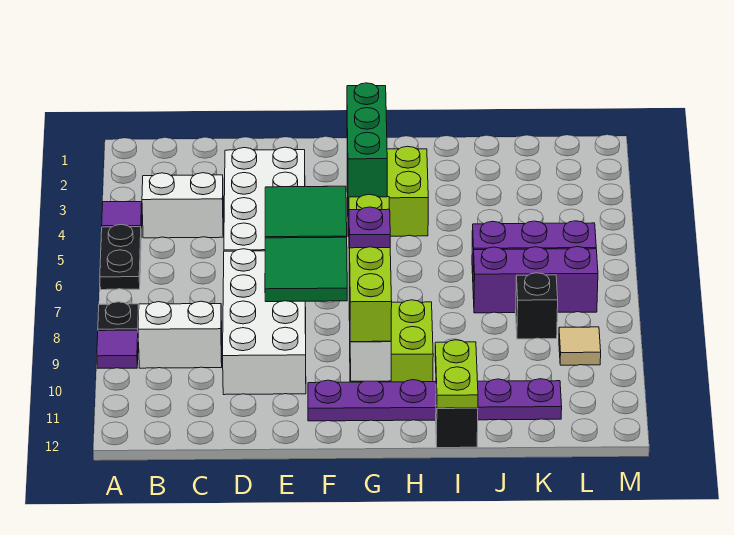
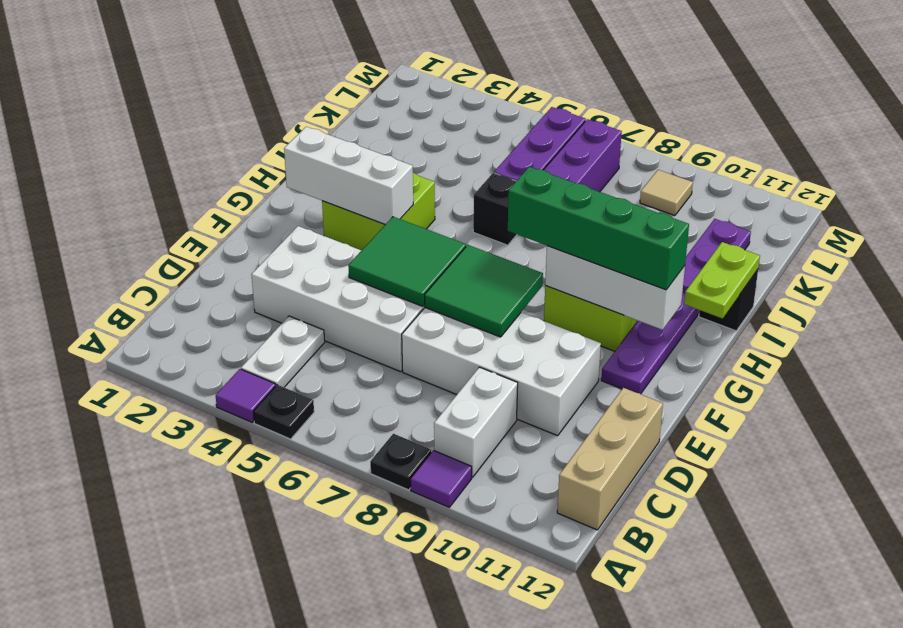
black plate A5:A6 level 1 -> black plate A5 level 1
white brick B4:C4 level 1 -> white plate B4:C4 level 1
none -> tan brick B12:D12 level 1
green brick G2:G4 level 2 -> white brick G2:G4 level 2
lime brick G8:G11 level 3 -> green brick G8:G11 level 3
purple plate G9 level 4 -> none
lime plate I11:I12 level 2 -> lime plate H12:I12 level 2
black brick K8 level 1 -> black brick I6 level 1

